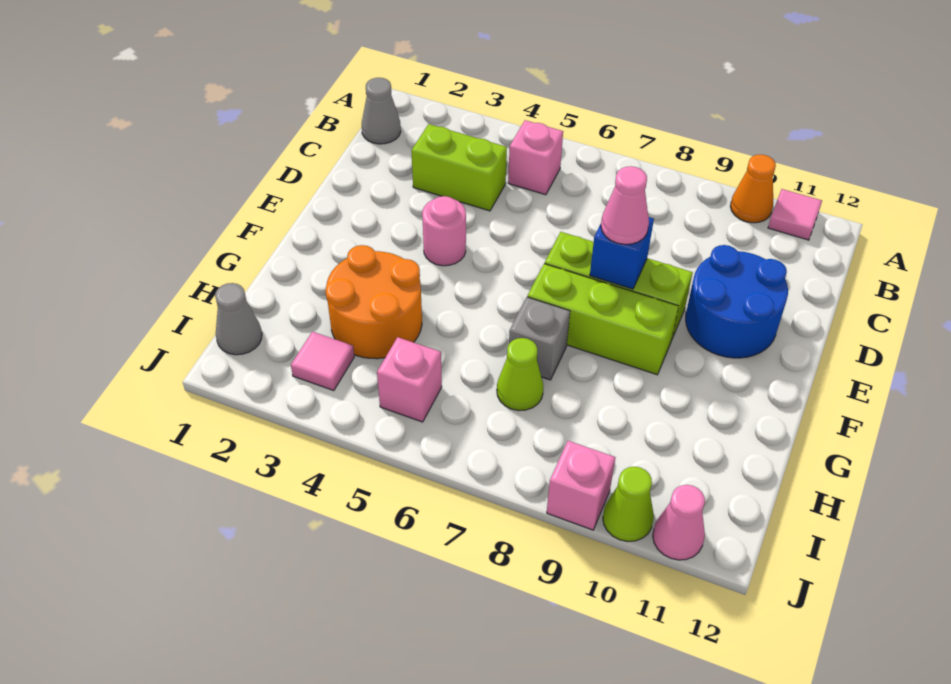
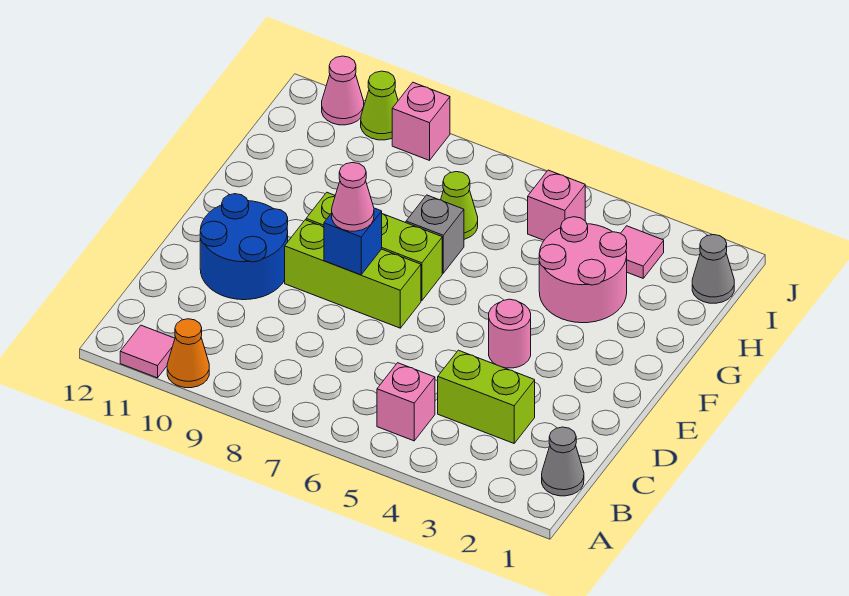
orange round brick G3:H4 level 1 -> pink round brick G3:H4 level 1

